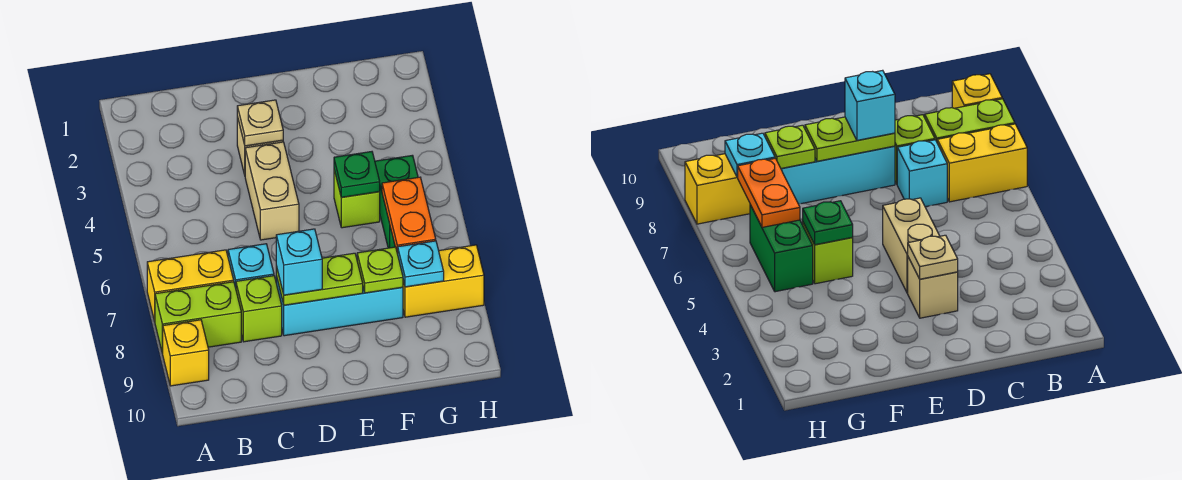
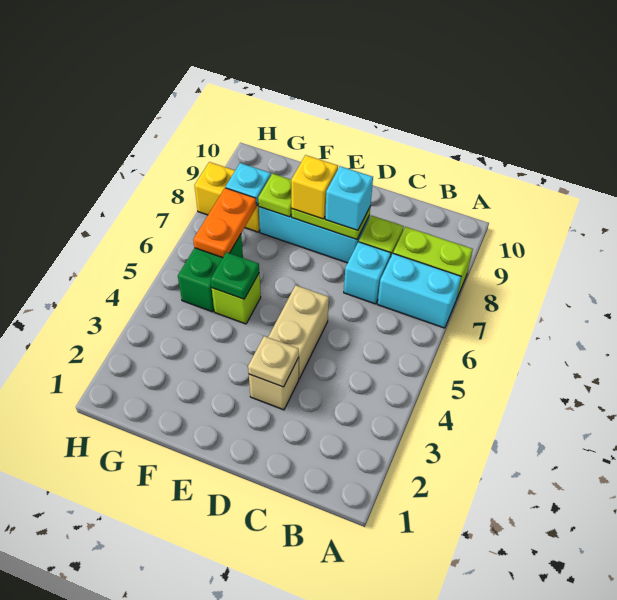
yellow brick A7:B7 level 1 -> cyan brick A7:B7 level 1
yellow brick A9 level 1 -> yellow brick E8 level 3

